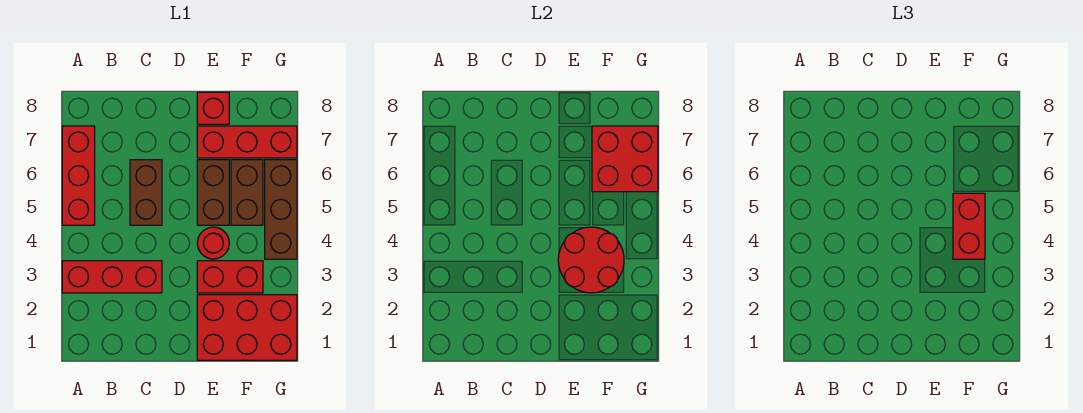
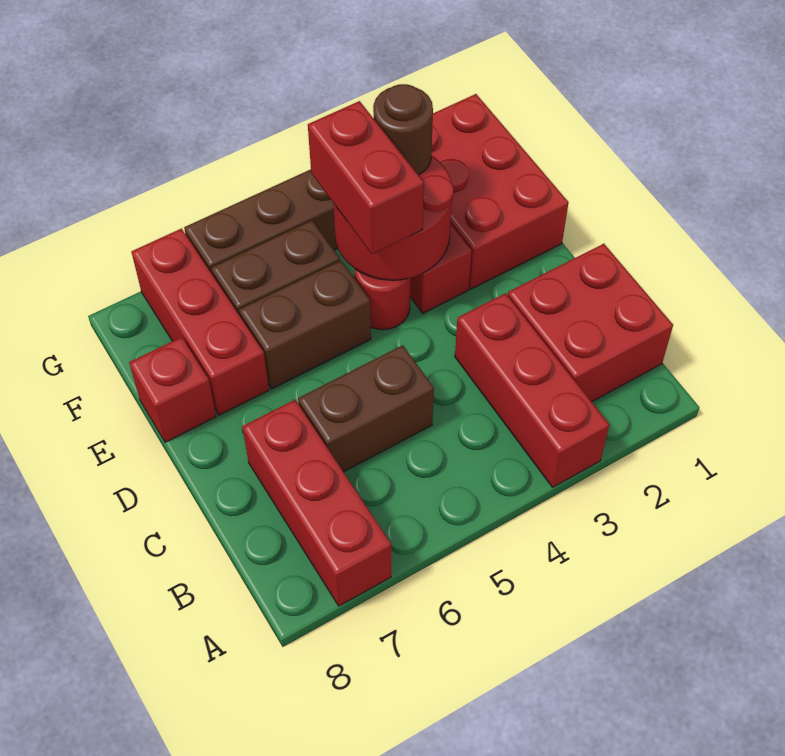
red brick A5:A7 level 1 -> red brick A7:C7 level 1
none -> brown round brick F3 level 3
red brick F4:F5 level 3 -> red brick E4:F4 level 3
red brick F6:G7 level 2 -> red brick B1:C2 level 1

